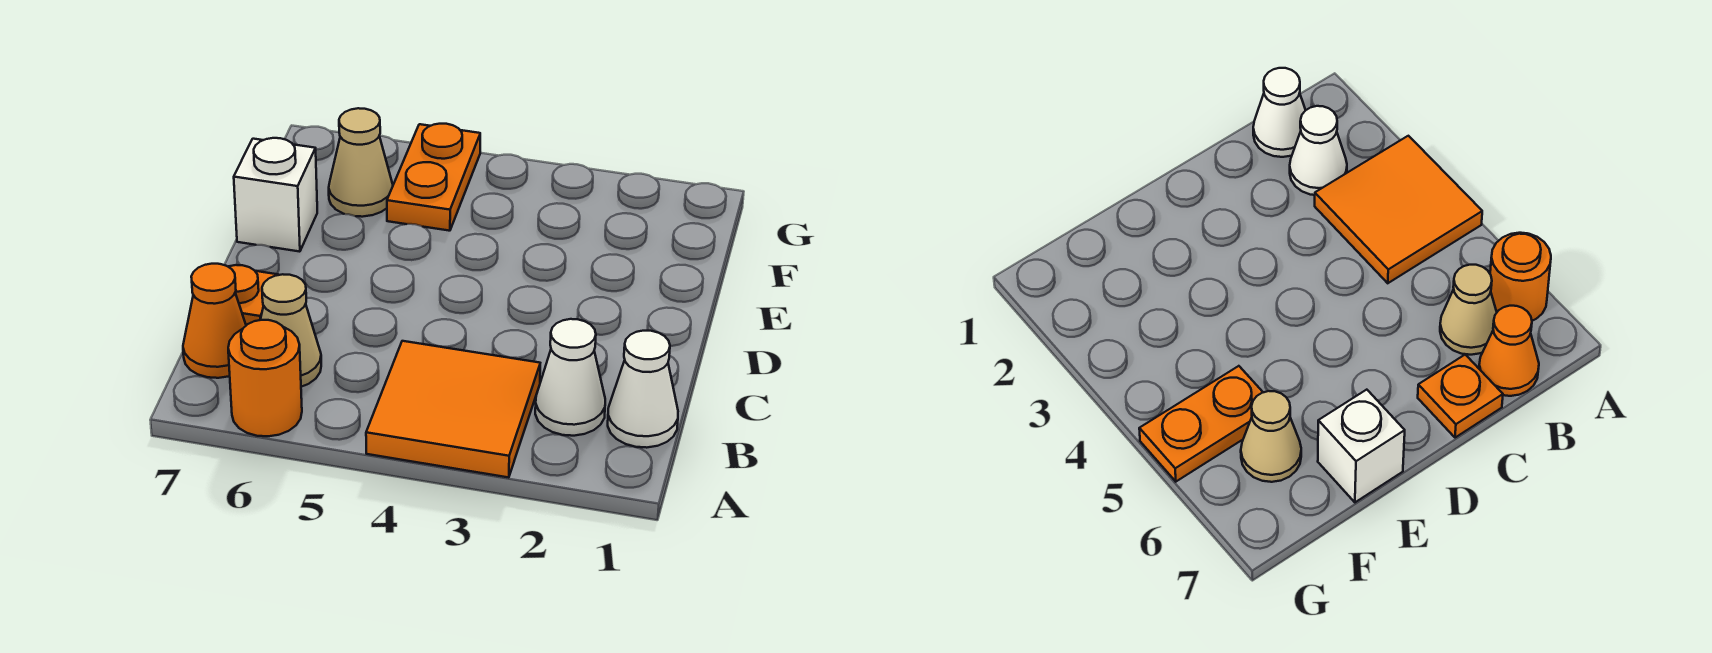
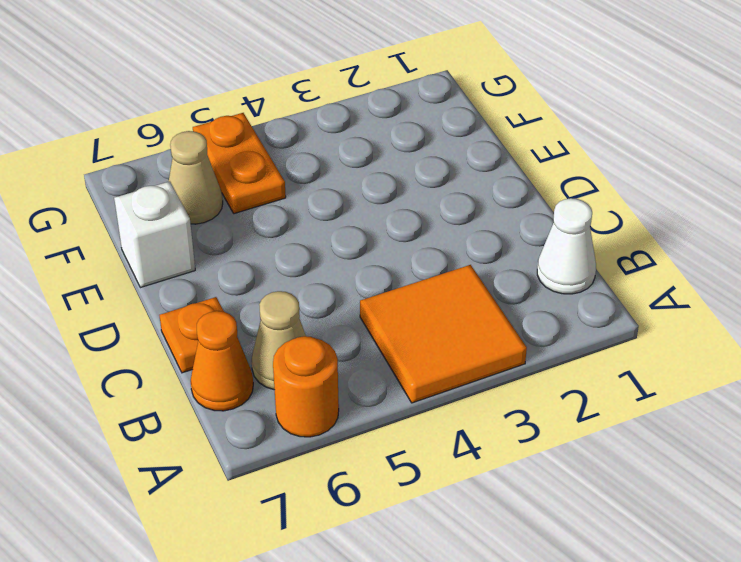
white cone B2 level 1 -> none

